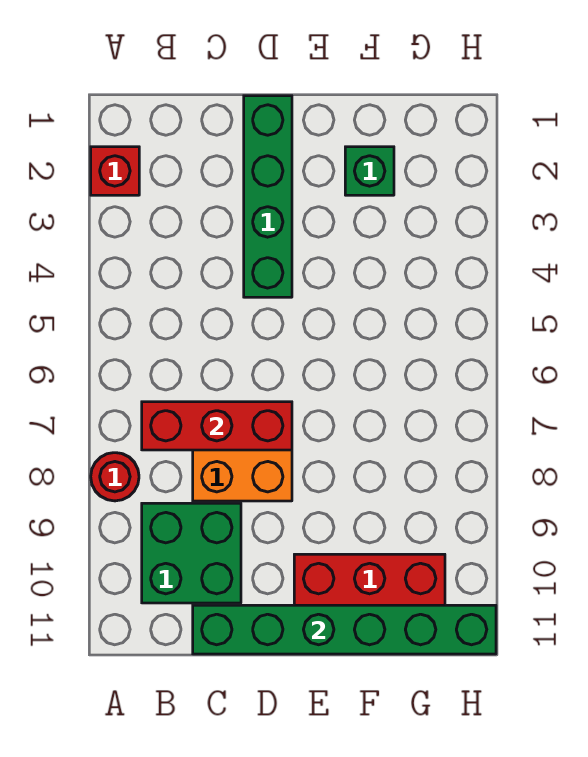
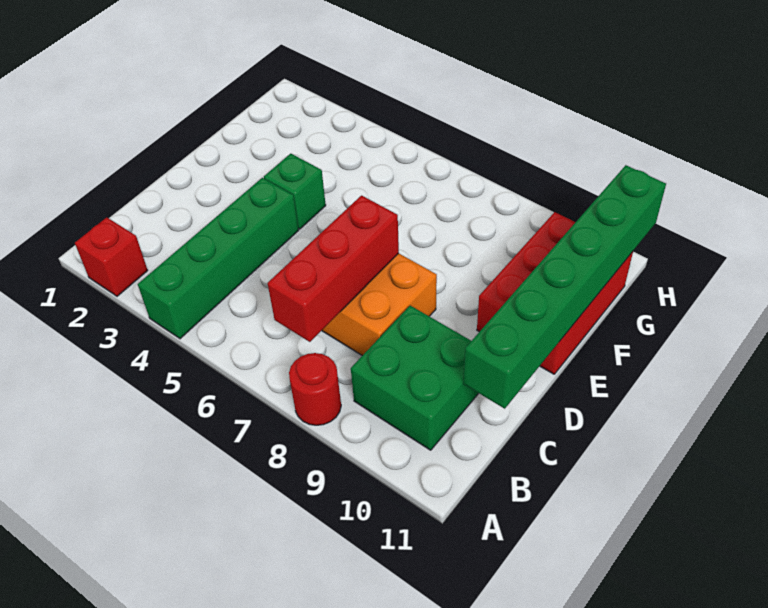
green brick D1:D4 level 1 -> green brick A4:D4 level 1
green brick F2 level 1 -> green brick E4 level 1

